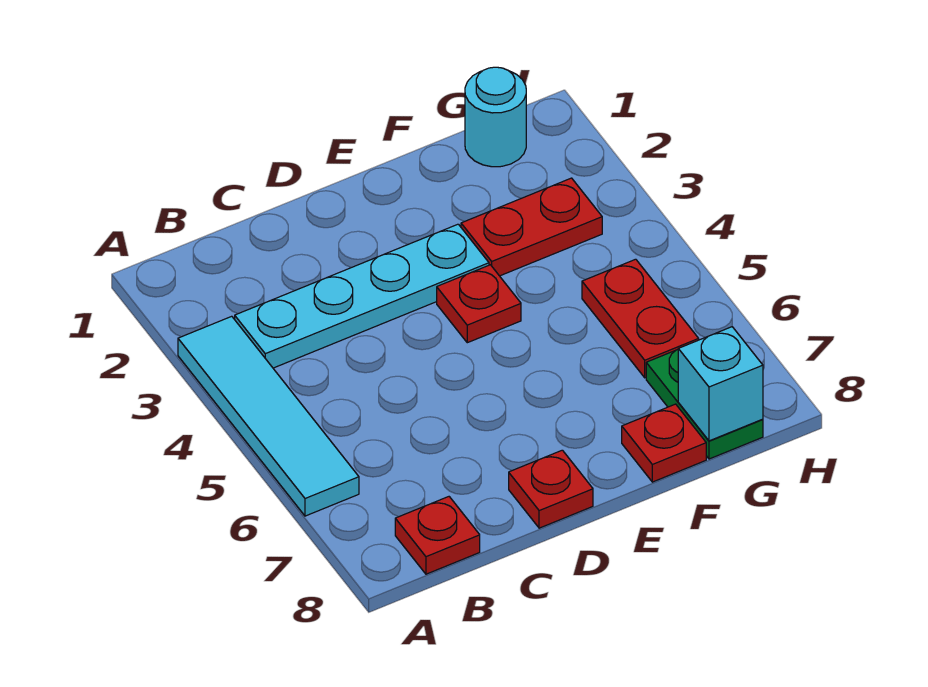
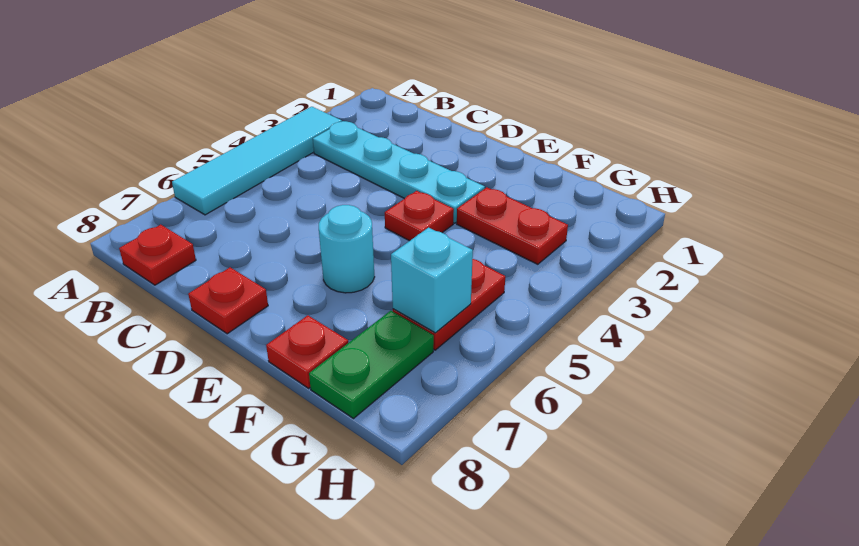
cyan round brick G1 level 1 -> cyan round brick E6 level 1
cyan brick G8 level 2 -> cyan brick G6 level 2

